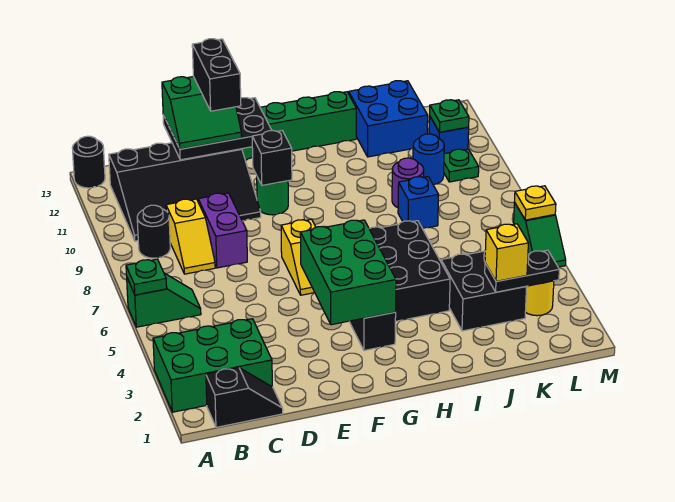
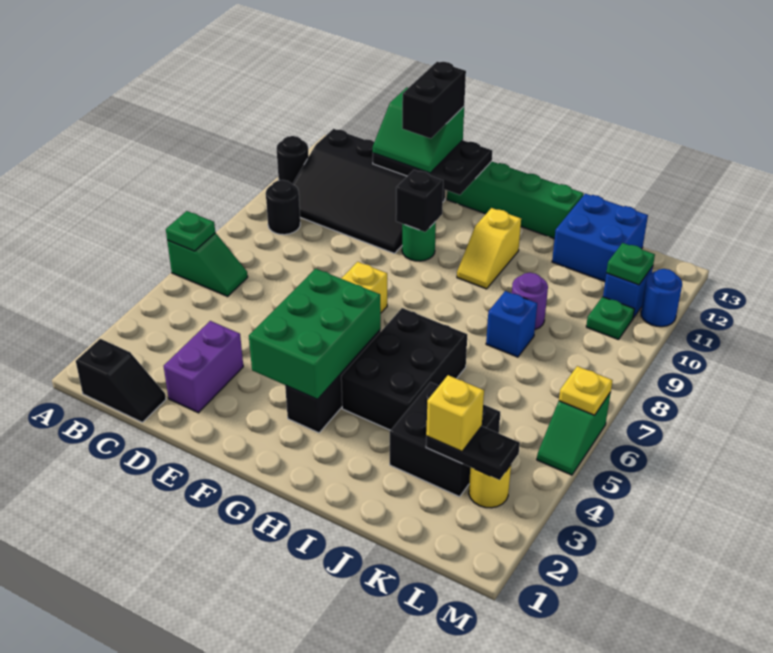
green brick A2:C3 level 1 -> none
black round brick A13 level 1 -> black round brick A11 level 1
yellow slope C8:C9 level 1 top 9 -> yellow slope H10:H11 level 1 top 11
purple brick D8:D9 level 1 -> purple brick D2:D3 level 1
blue round brick K10 level 1 -> blue round brick M11 level 1

